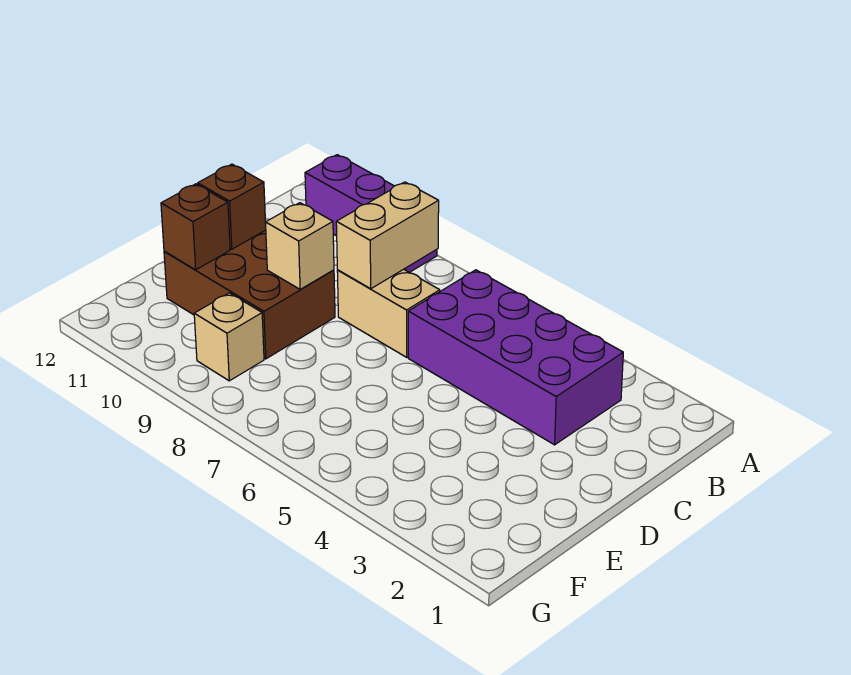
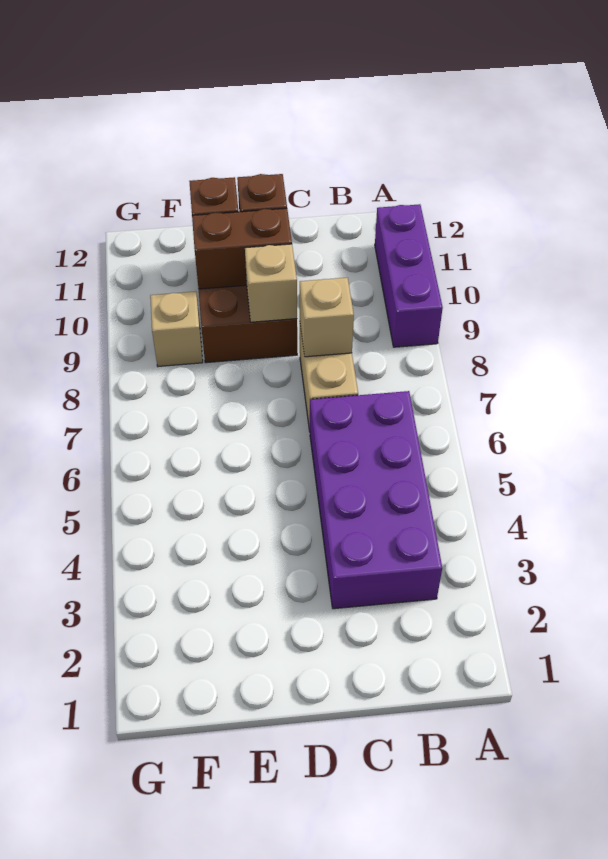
tan brick B8:C8 level 2 -> tan brick C8 level 2
none -> brown brick D10:E10 level 2

